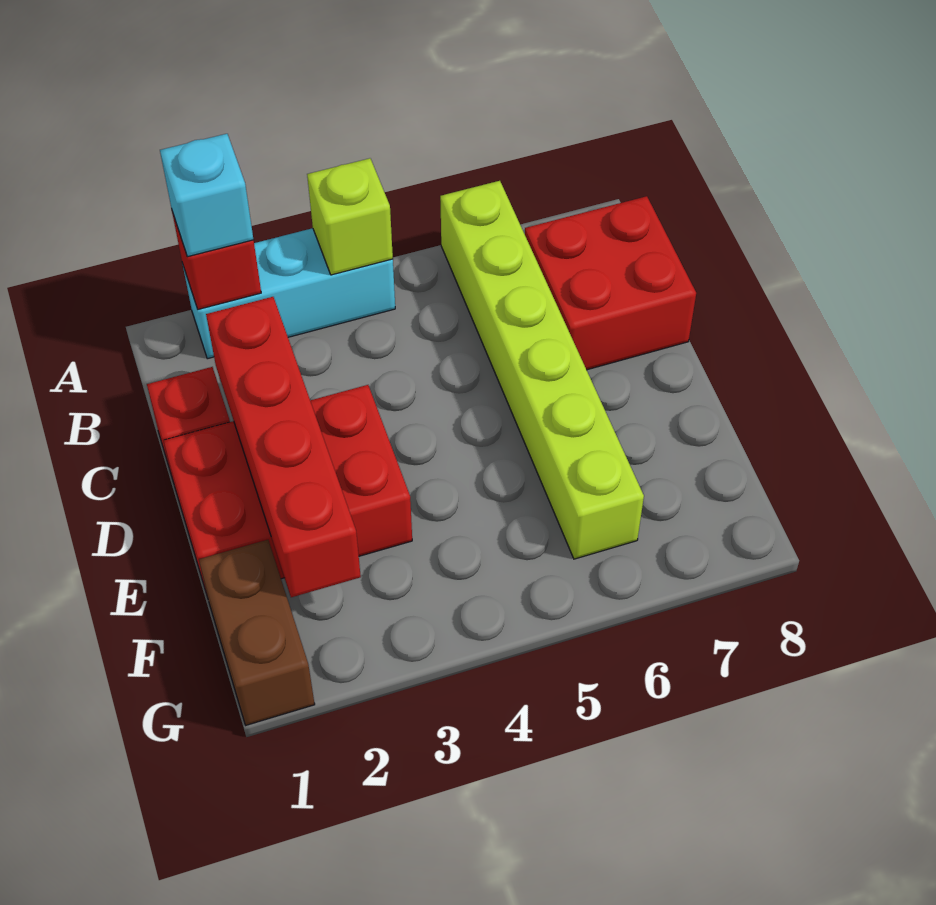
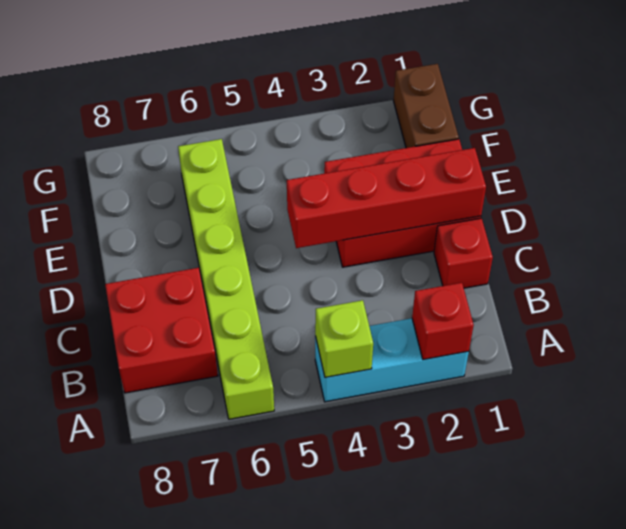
cyan brick A2 level 3 -> none
red brick C2:F2 level 2 -> red brick D1:D4 level 2

